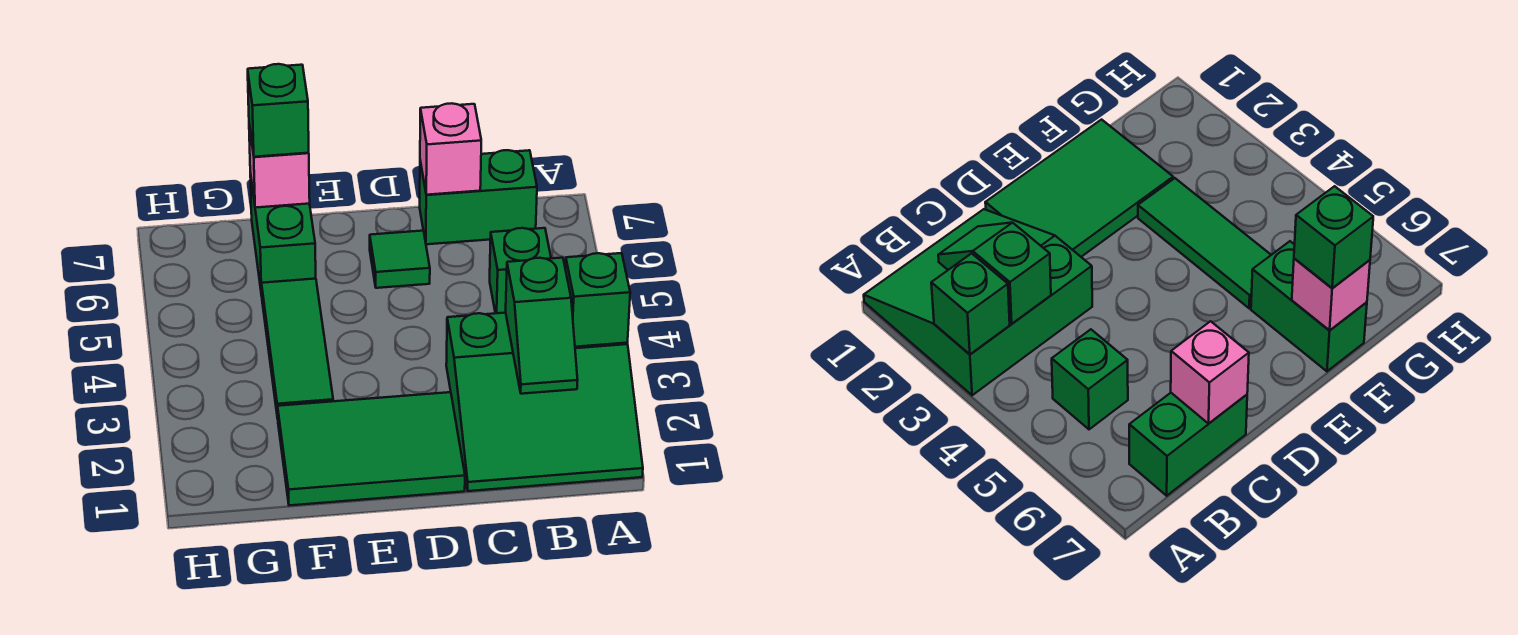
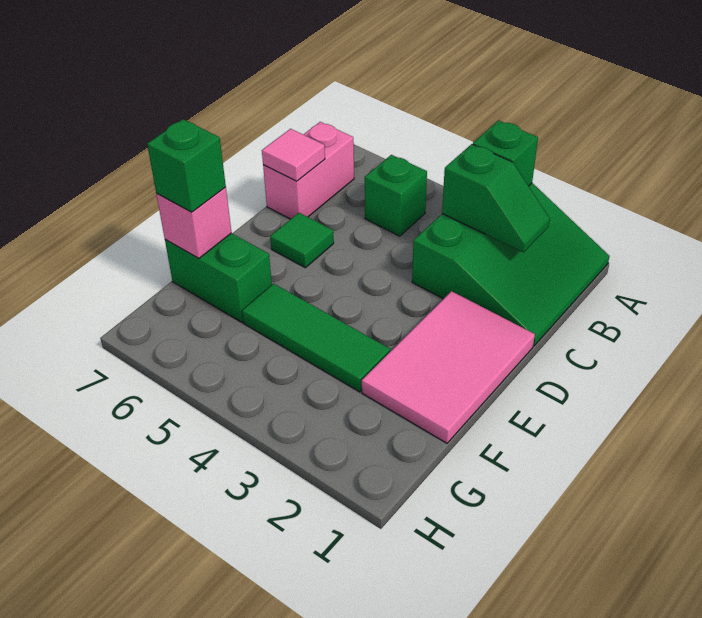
green brick B7:C7 level 1 -> pink brick B7:C7 level 1
pink brick C7 level 2 -> pink tile C7 level 2
green tile D1:F2 level 1 -> pink tile D1:F2 level 1

